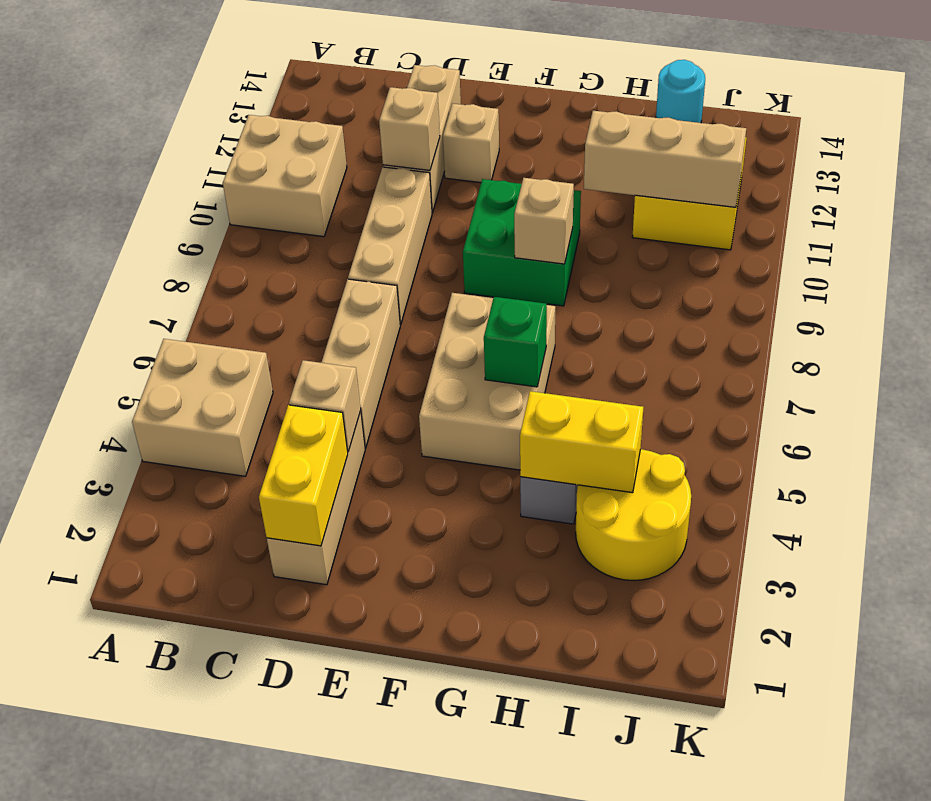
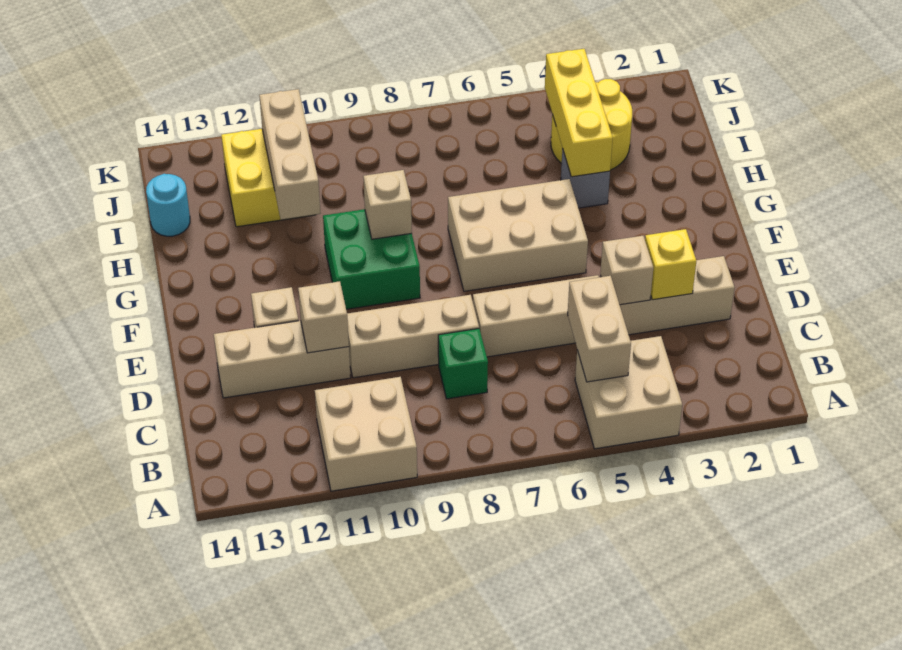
none -> tan brick B5:C5 level 2
yellow brick D2:D3 level 2 -> yellow brick D3 level 2
green brick G6 level 2 -> green brick C8 level 1
yellow brick H4:I4 level 2 -> yellow brick H4:J4 level 2

